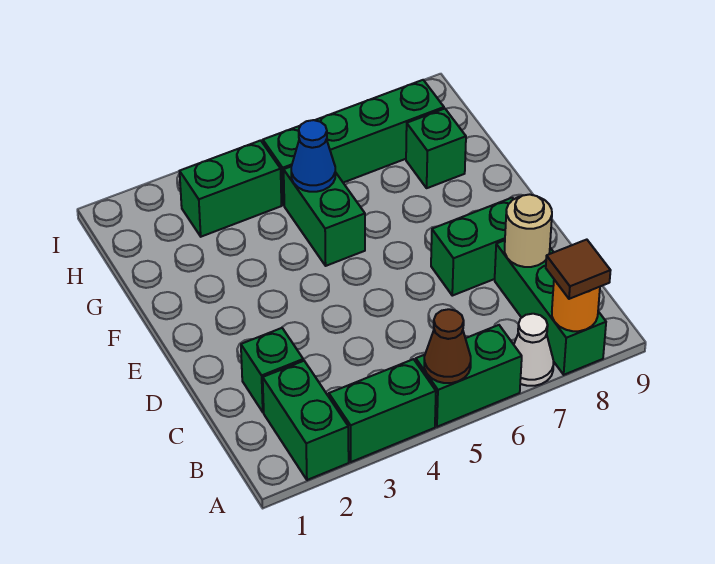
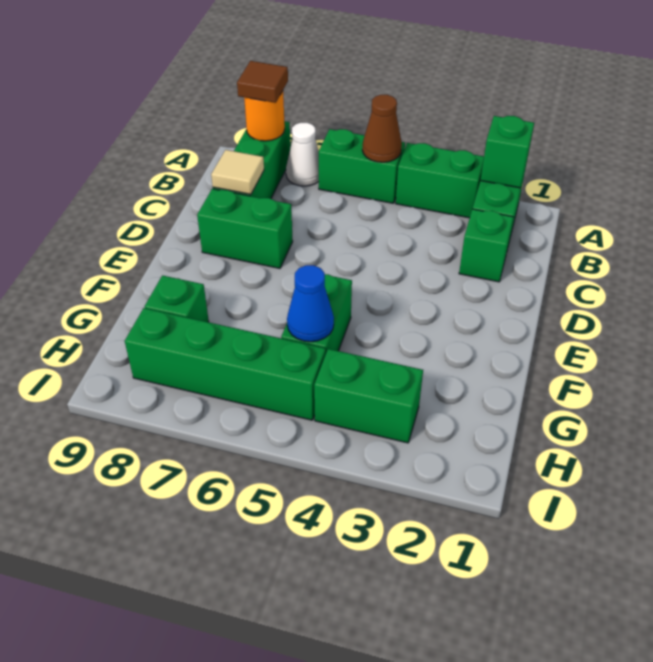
none -> green brick A2 level 2
tan round brick C8 level 2 -> tan tile C8 level 2

